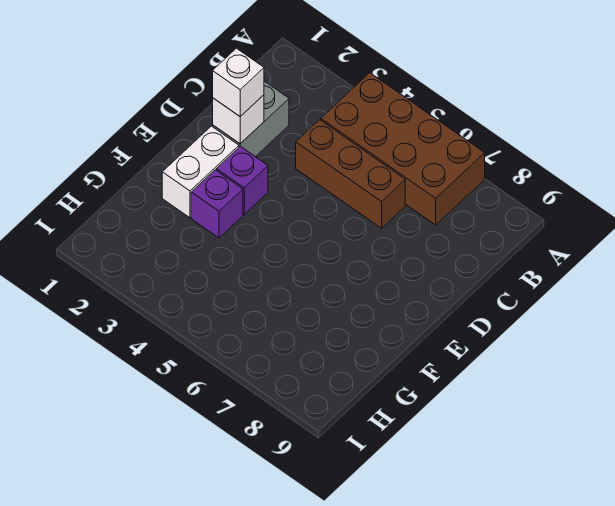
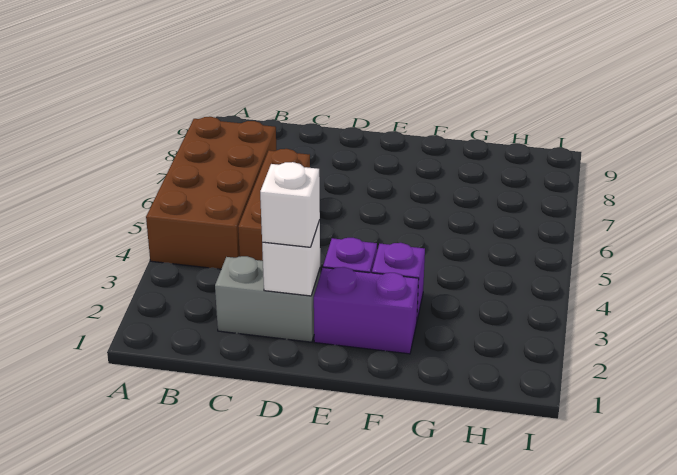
white brick E2:F2 level 1 -> purple brick E2:F2 level 1

